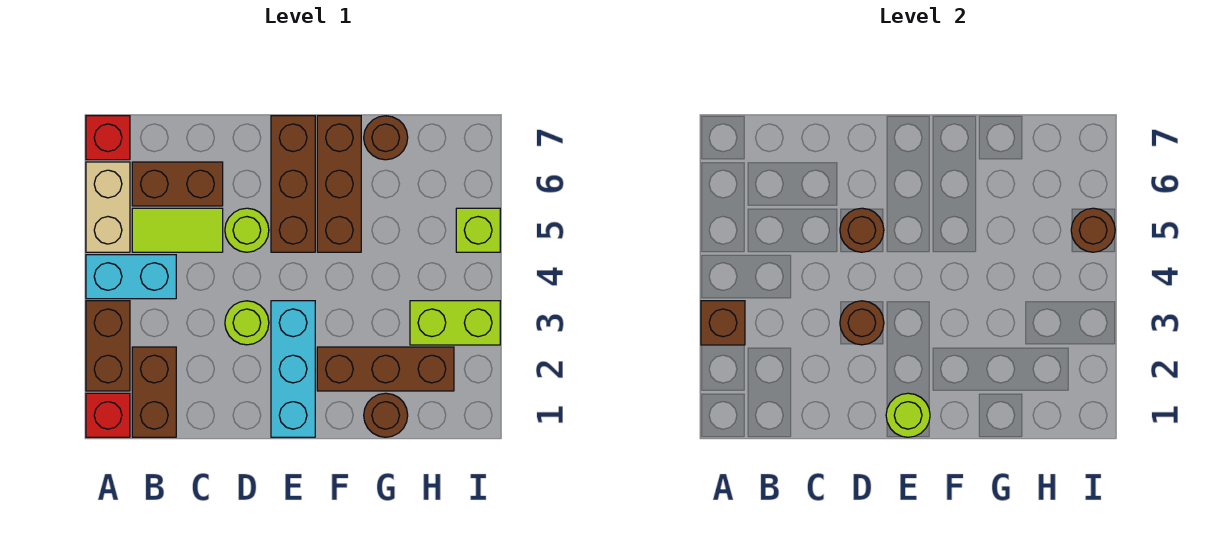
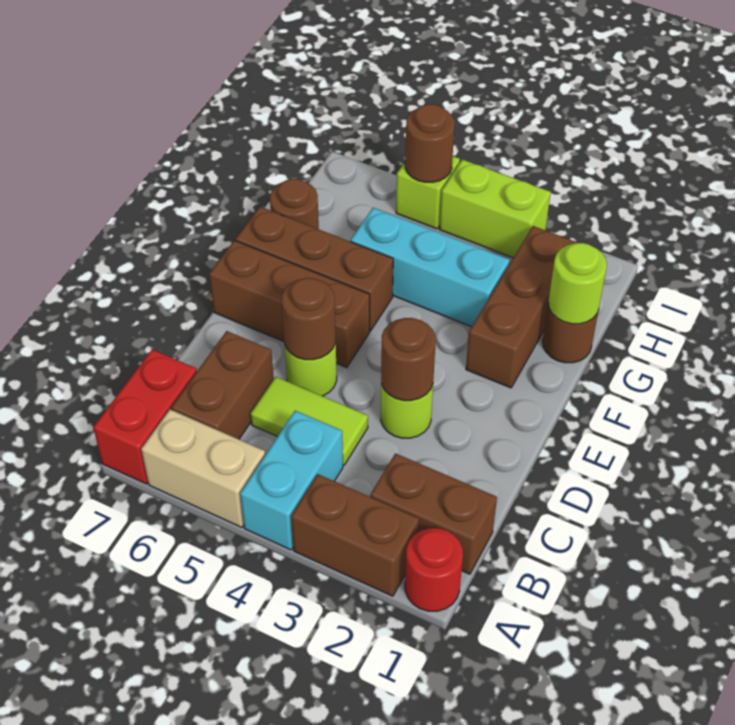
red brick A1 level 1 -> red round brick A1 level 1
brown brick A3 level 2 -> none
red brick A7 level 1 -> red brick A7:B7 level 1
lime tile B5:C5 level 1 -> lime tile C4:C5 level 1
cyan brick E1:E3 level 1 -> cyan brick G3:G5 level 1
lime round brick E1 level 2 -> lime round brick G1 level 2
lime brick H3:I3 level 1 -> lime brick I3:I4 level 1

